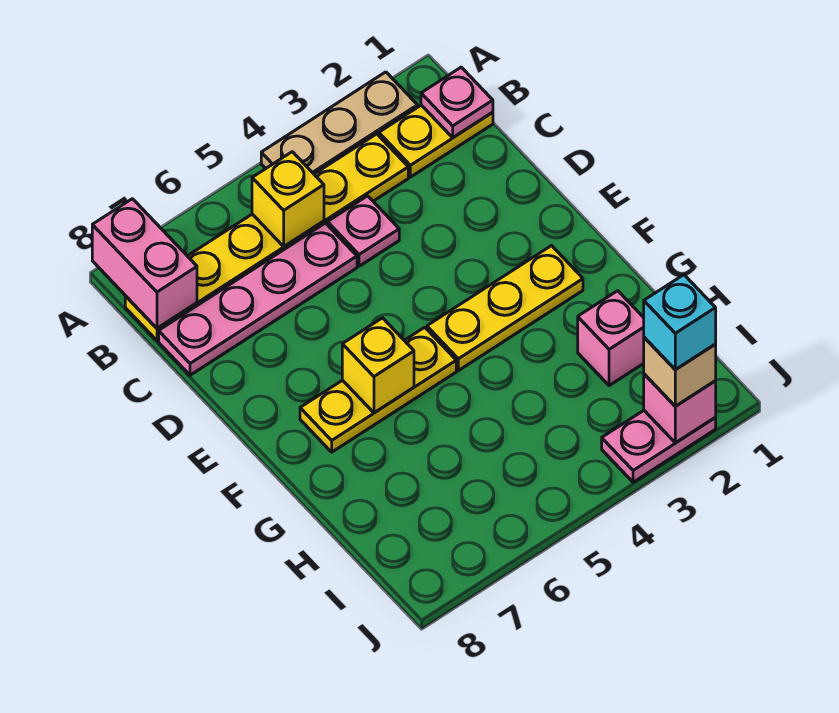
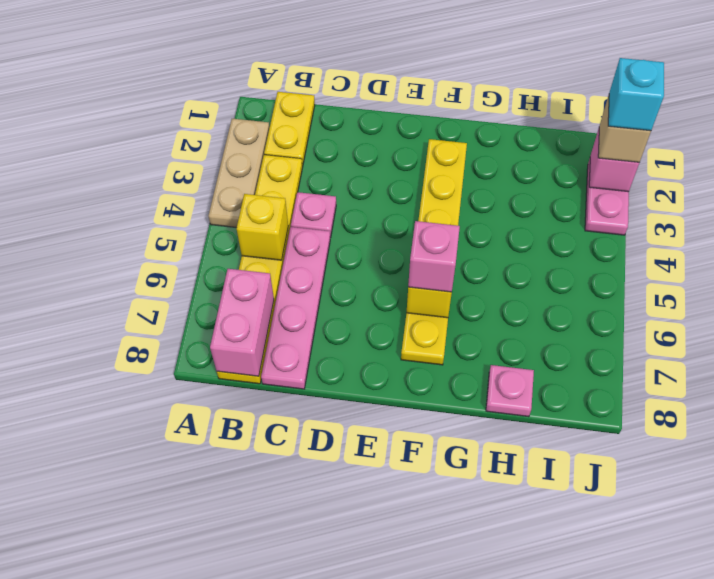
pink brick A8:B8 level 2 -> pink brick B7:B8 level 2
pink plate B1 level 2 -> pink plate H8 level 1
pink brick H2 level 1 -> pink brick F6 level 3

